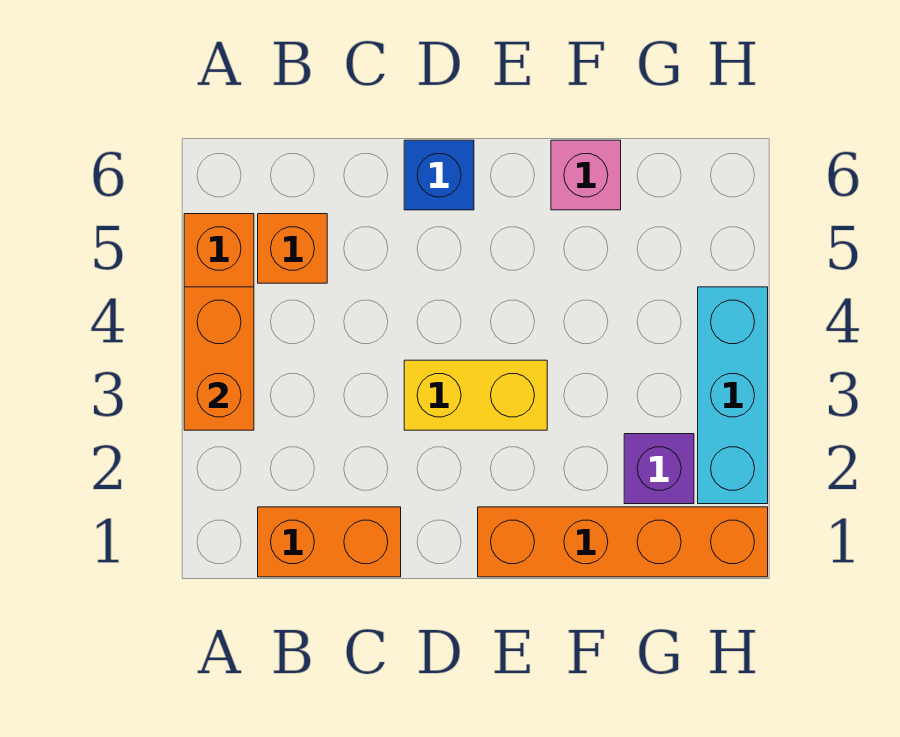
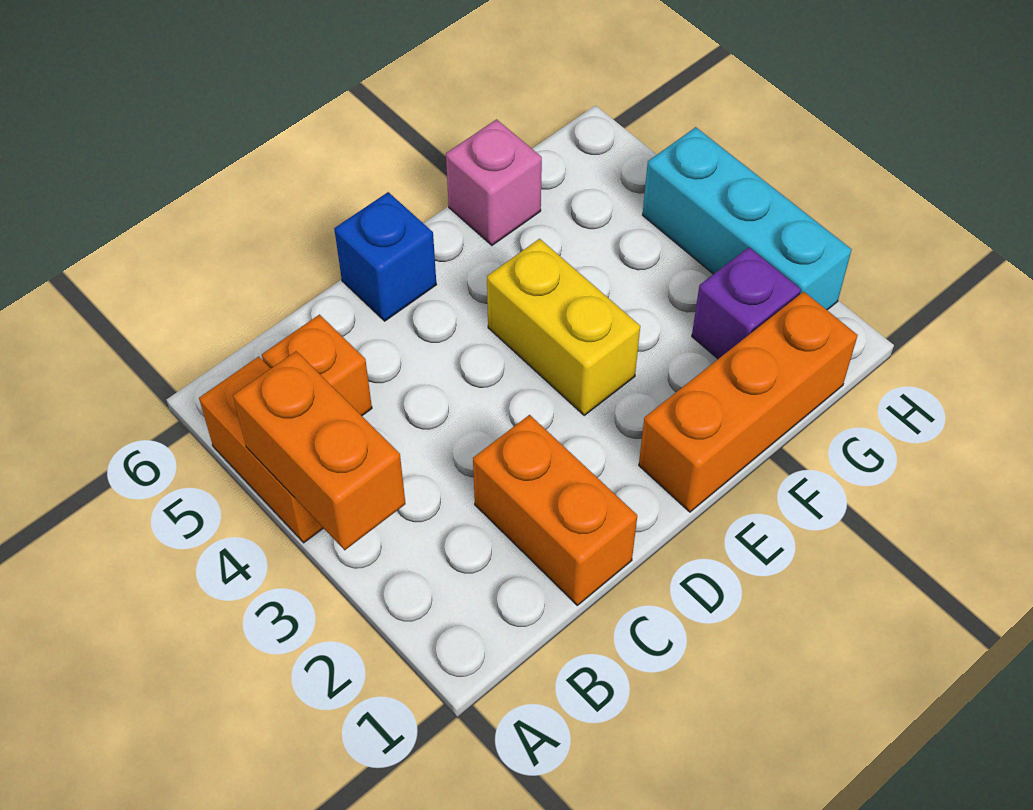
orange brick B1:C1 level 1 -> orange brick C1:C2 level 1
yellow brick D3:E3 level 1 -> yellow brick E3:E4 level 1
orange brick E1:H1 level 1 -> orange brick E1:G1 level 1

